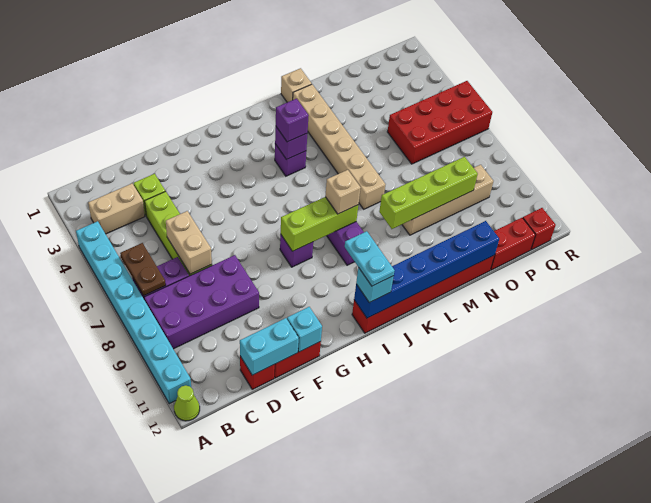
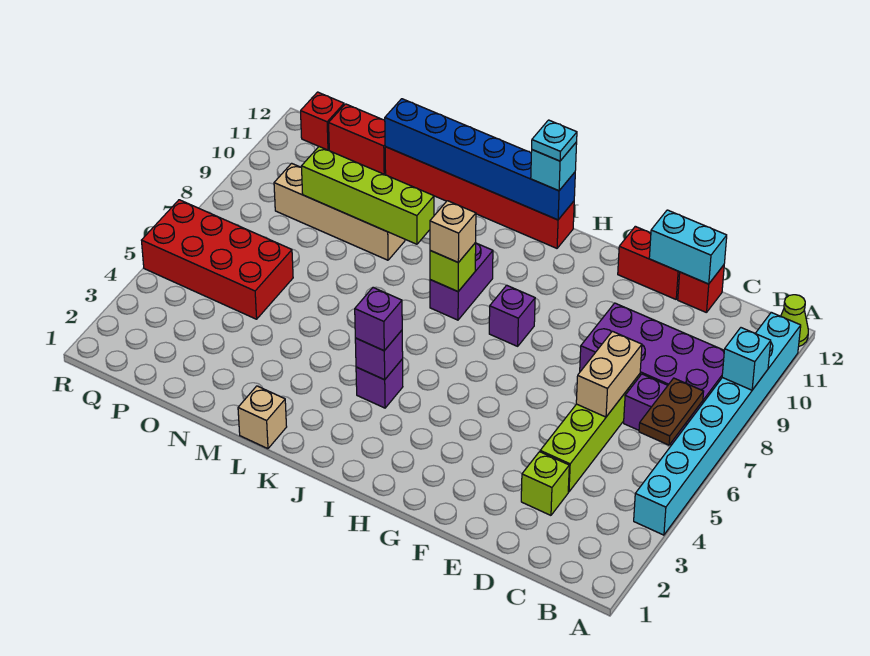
tan brick B3:C3 level 1 -> none
cyan brick F12 level 2 -> cyan brick A9 level 2
lime brick H8:J8 level 2 -> lime brick J8 level 2
cyan plate I11:I12 level 4 -> cyan plate I12 level 4
tan brick L2:L7 level 1 -> none

